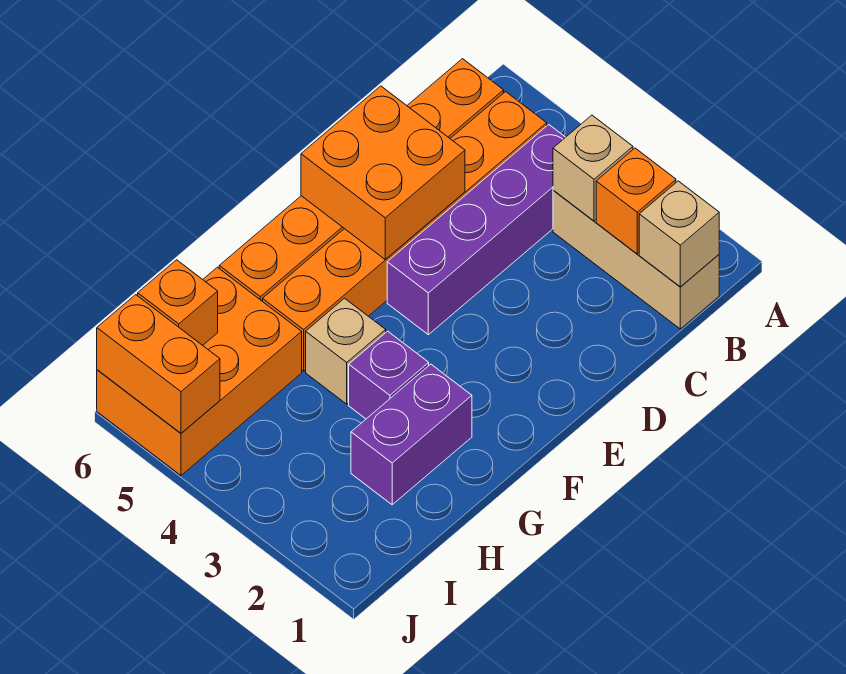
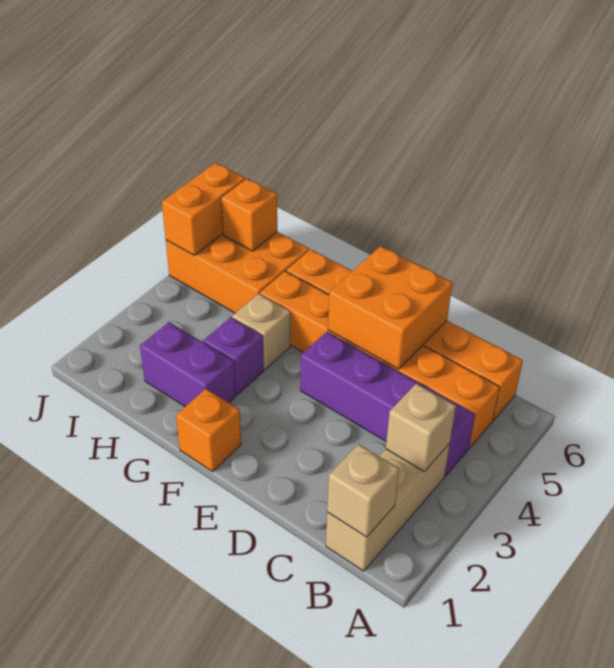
orange brick B2 level 2 -> orange brick F1 level 1

